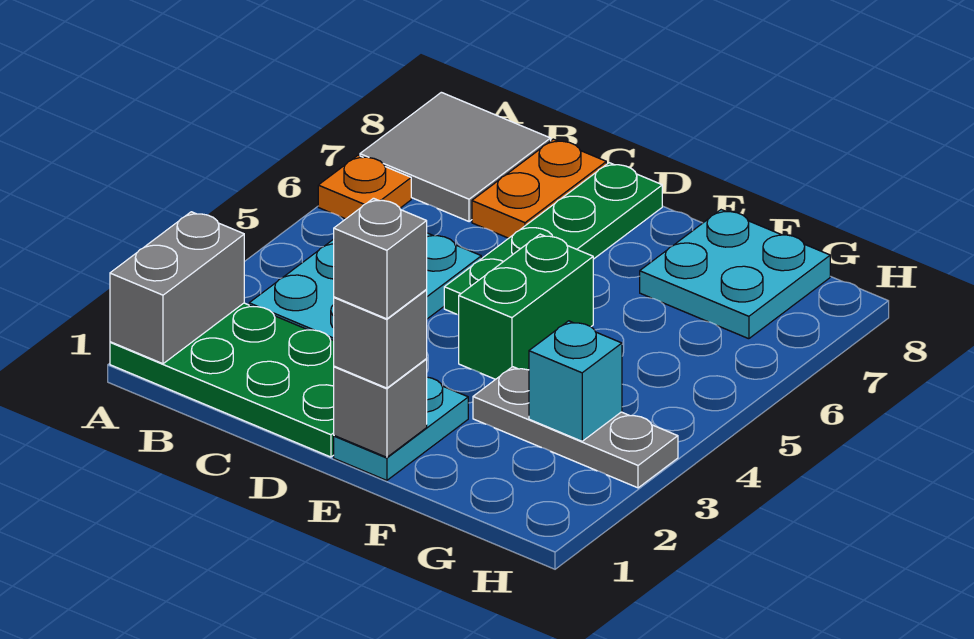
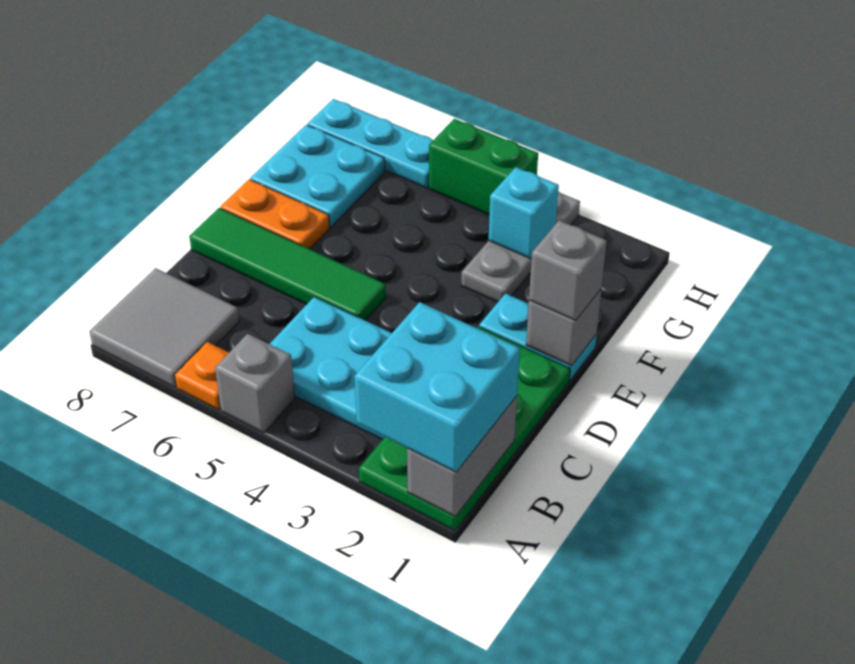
grey brick A1:A2 level 2 -> grey brick A1:B1 level 2
none -> cyan brick A1:B2 level 3
orange plate C7:C8 level 1 -> orange plate E7:E8 level 1
green plate D5:D8 level 1 -> green tile D5:D8 level 1
grey brick E1 level 4 -> grey brick A5 level 1
green brick E4:E5 level 1 -> green brick H4:H5 level 1
none -> cyan plate H6:H8 level 1

